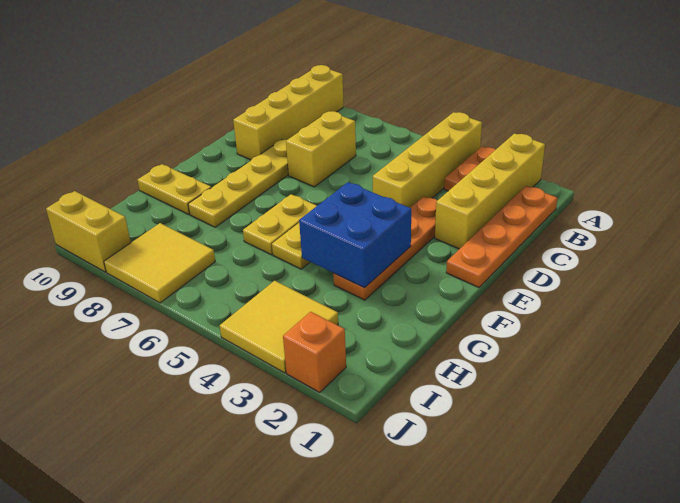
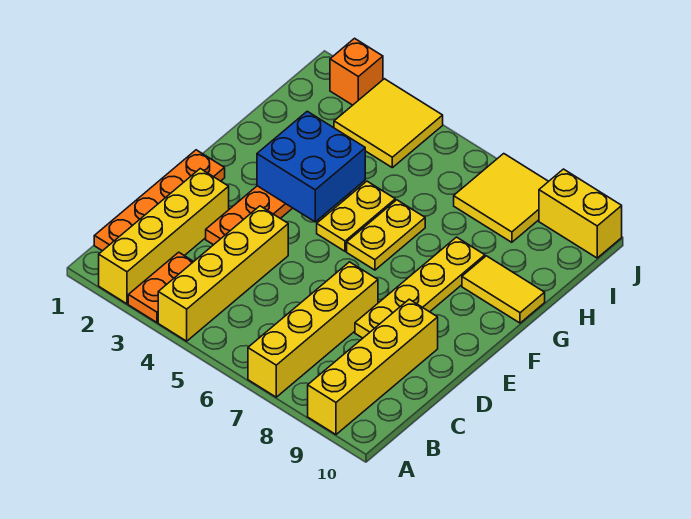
yellow brick C7:D7 level 1 -> yellow brick A7:D7 level 1
yellow plate G9:G10 level 1 -> yellow tile G9:G10 level 1

